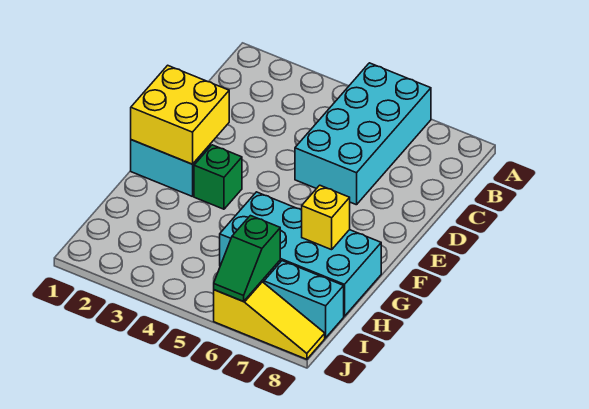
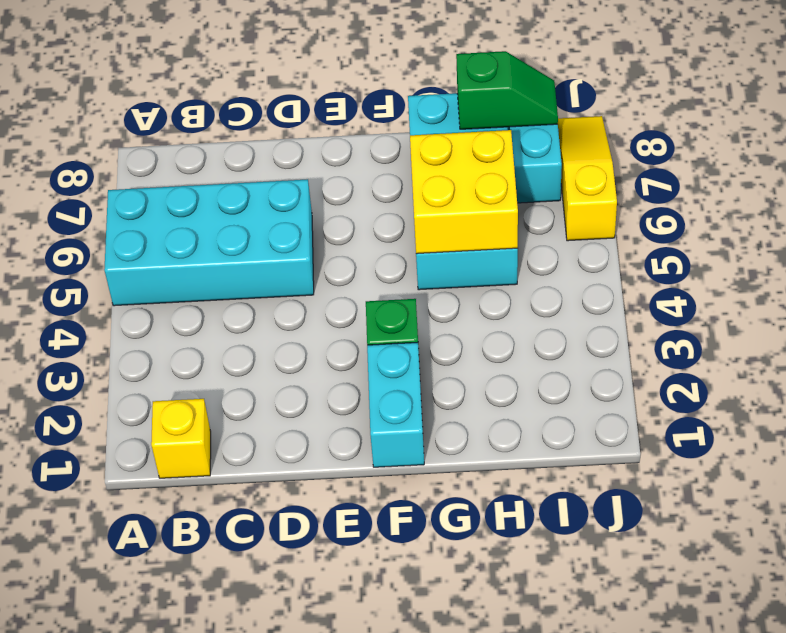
yellow brick E1:F2 level 2 -> yellow brick G5:H6 level 2
yellow brick G7 level 2 -> yellow brick B1 level 1
green slope I6:J6 level 2 top I -> green slope H8:I8 level 2 top H

